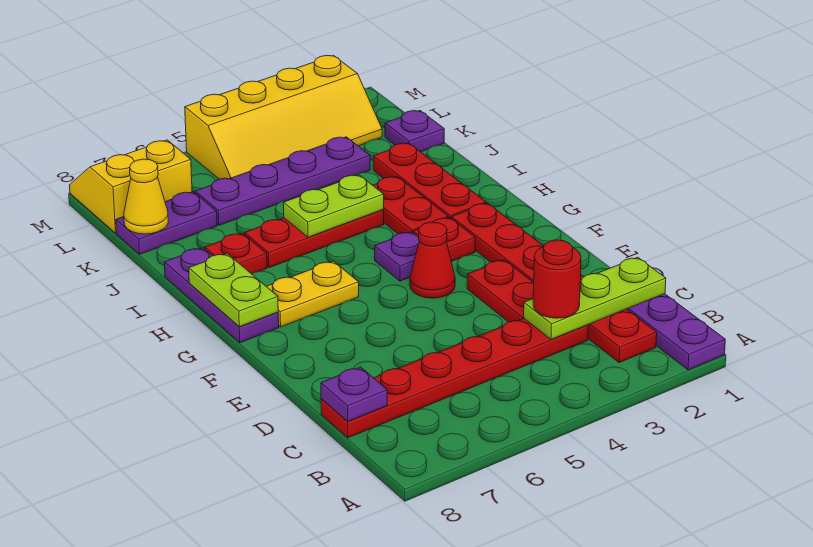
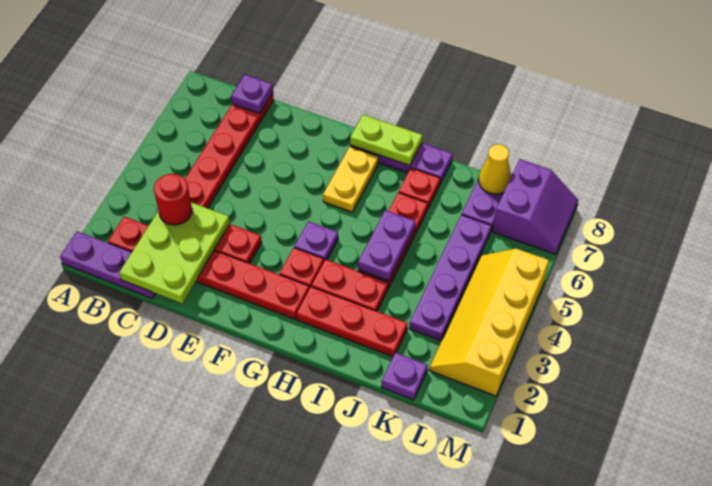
lime plate C1:C3 level 2 -> lime plate C1:D3 level 2
red cone F4 level 1 -> none
lime plate I4:I5 level 2 -> purple plate I4:I5 level 2
yellow slope L7:M8 level 1 top L -> purple slope L7:M8 level 1 top L

